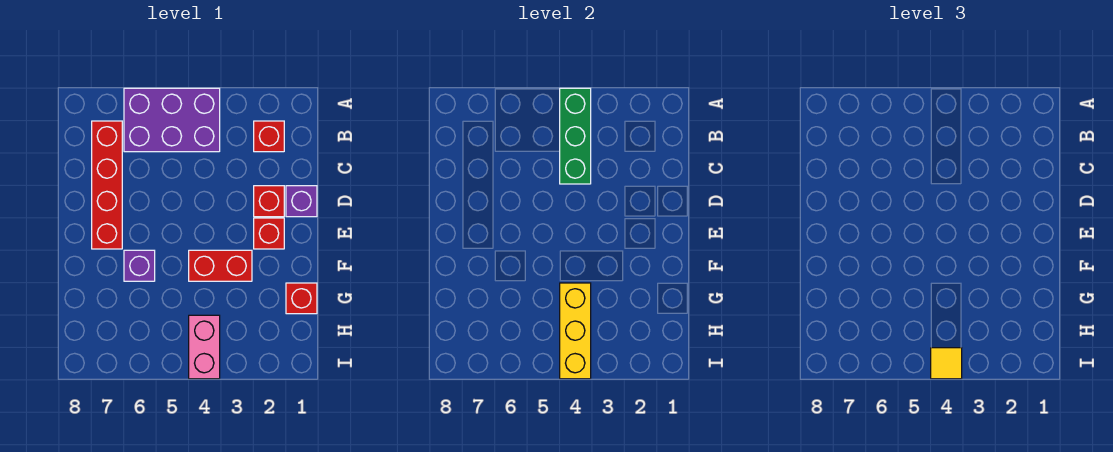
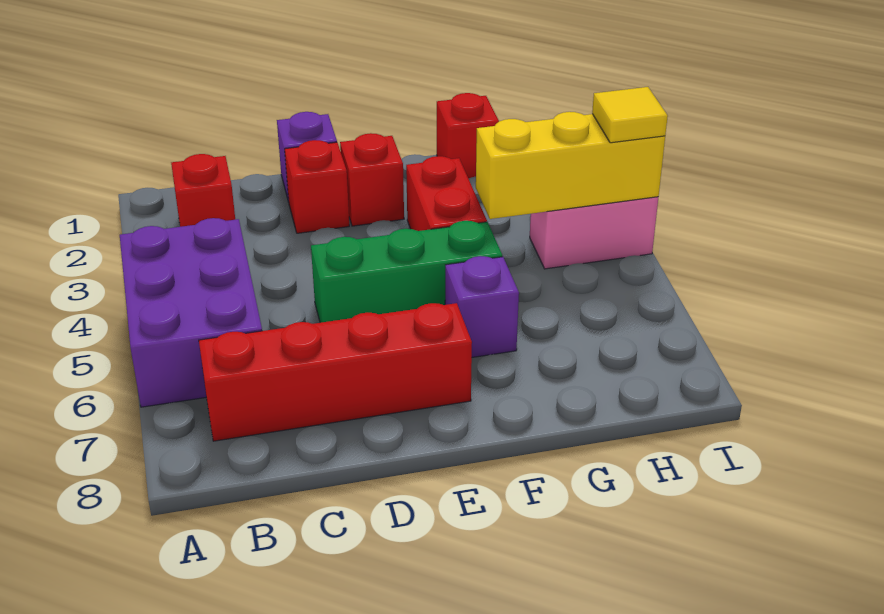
green brick A4:C4 level 2 -> green brick D5:F5 level 1

